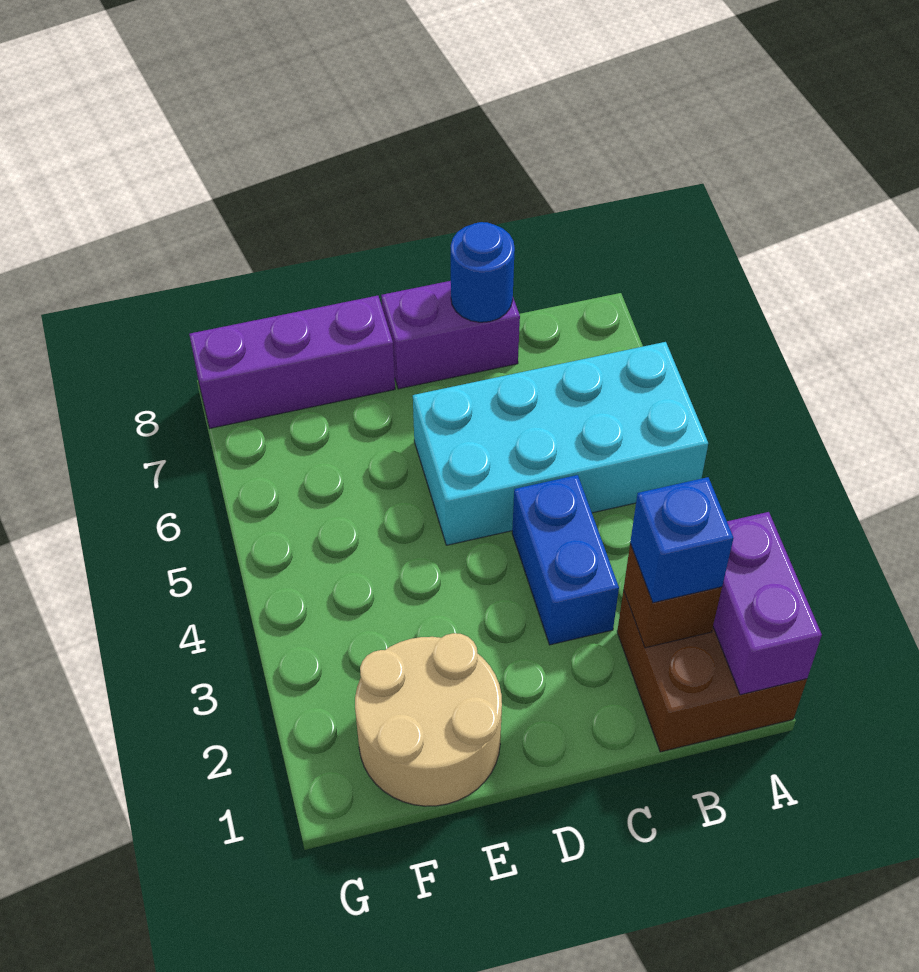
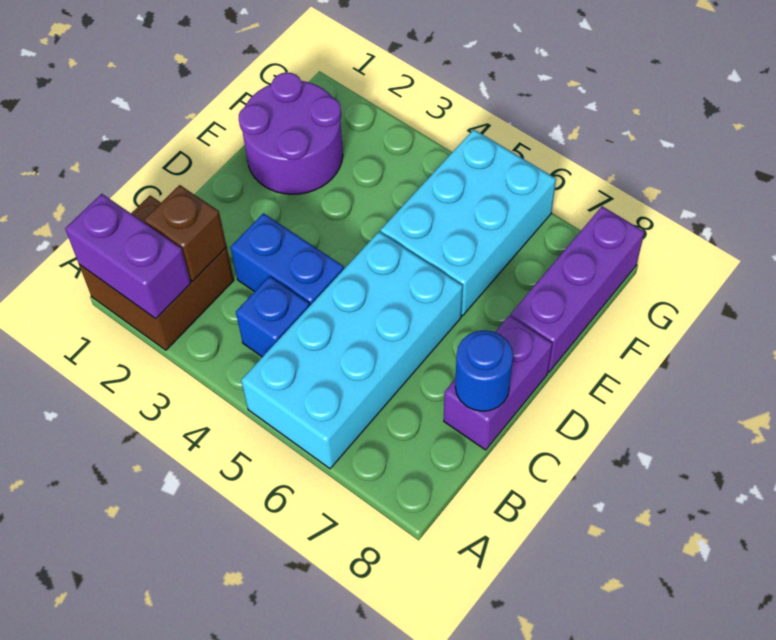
blue brick B2 level 3 -> blue brick B4 level 1
tan round brick E1:F2 level 1 -> purple round brick E1:F2 level 1
none -> cyan brick E5:G6 level 1

